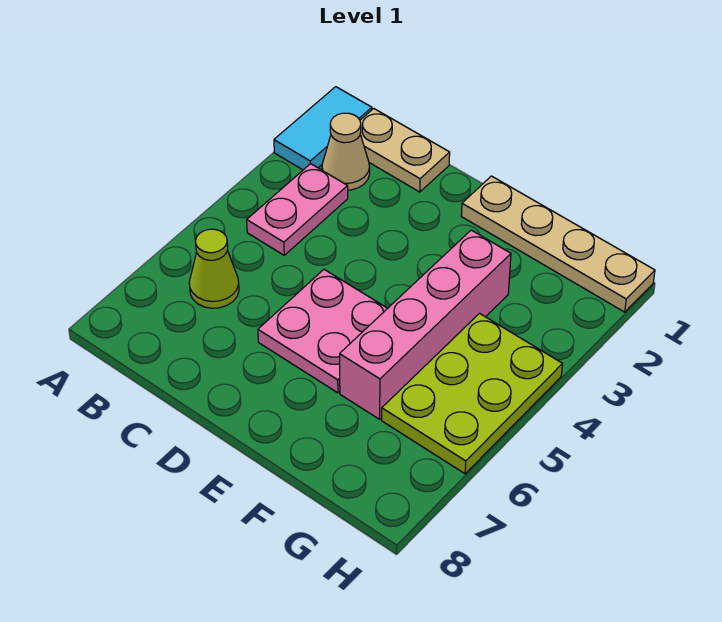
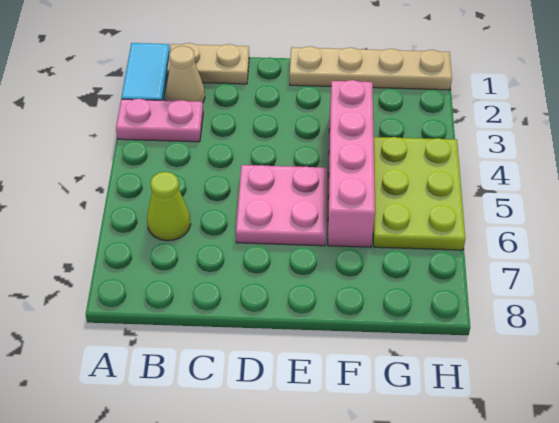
pink plate B3:B4 level 1 -> pink plate A3:B3 level 1

